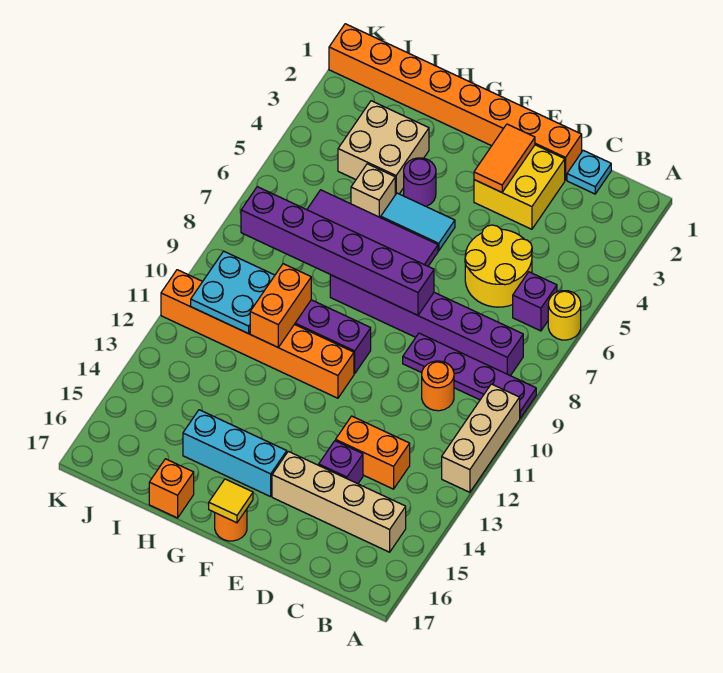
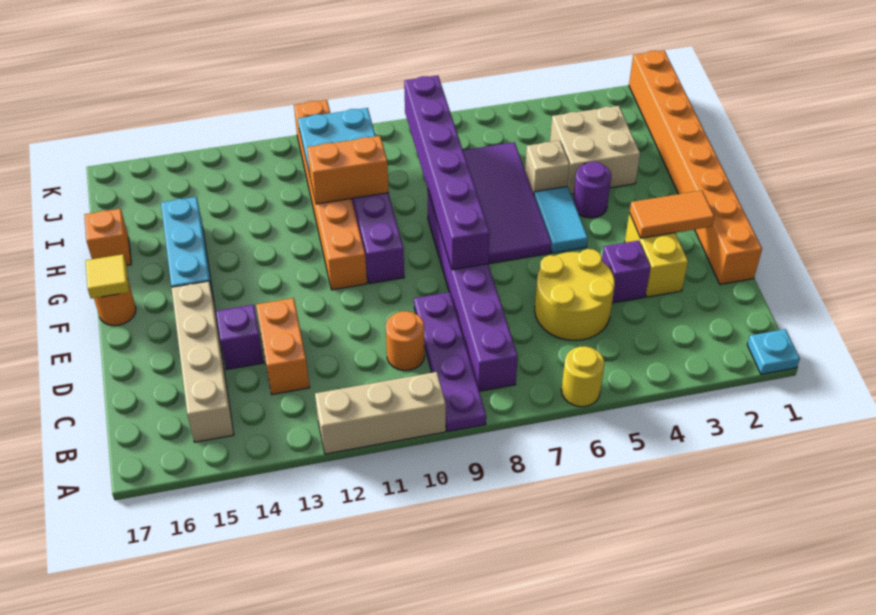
purple brick B6 level 1 -> purple brick D4 level 1
cyan plate C1 level 1 -> cyan plate A1 level 1
yellow brick D2:E3 level 1 -> yellow brick D3:E3 level 1

